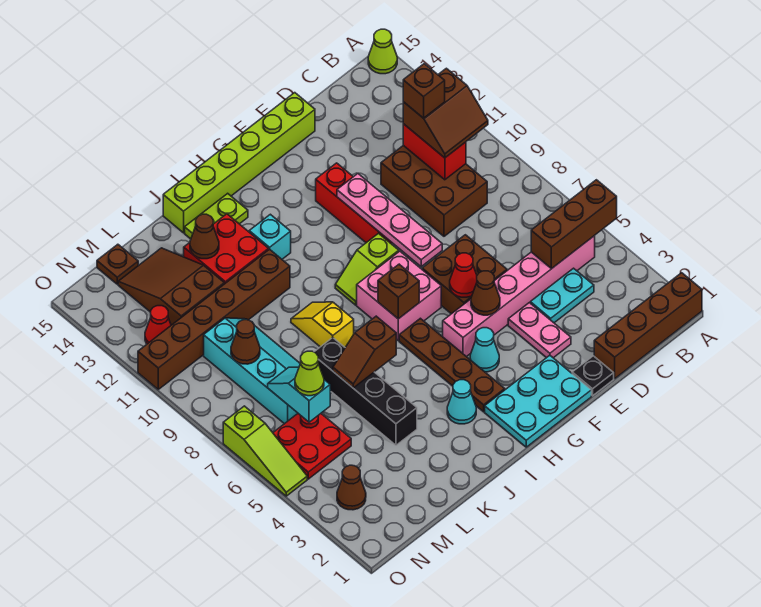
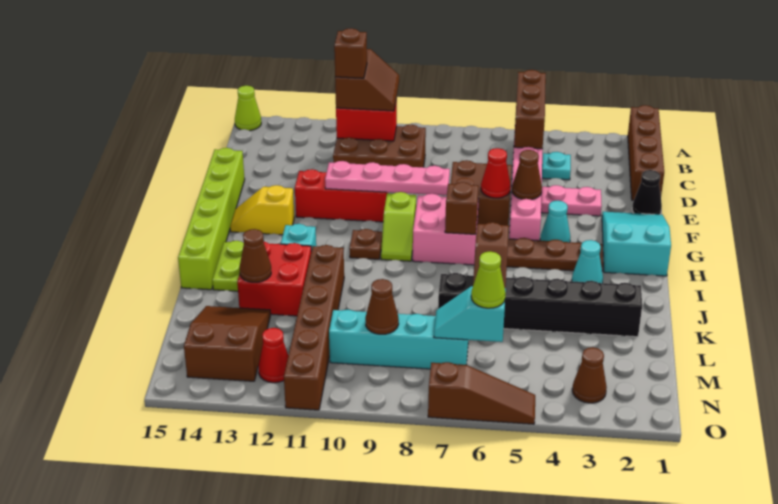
cyan plate C4:D4 level 1 -> cyan plate C4 level 1
black plate E1 level 1 -> black cone E1 level 1
cyan plate F1:H2 level 1 -> cyan slope F1:H2 level 1 top H
yellow slope J8:J9 level 1 top 8 -> yellow slope G13:G14 level 1 top 13
black brick K4:K7 level 1 -> black brick K2:K7 level 1
brown slope L12:M14 level 1 top 12 -> brown slope L13:N14 level 1 top N
red plate M5:N6 level 1 -> none
brown plate M15 level 1 -> brown plate H10 level 1
lime slope O5:O7 level 1 top 7 -> brown slope O5:O7 level 1 top 7

